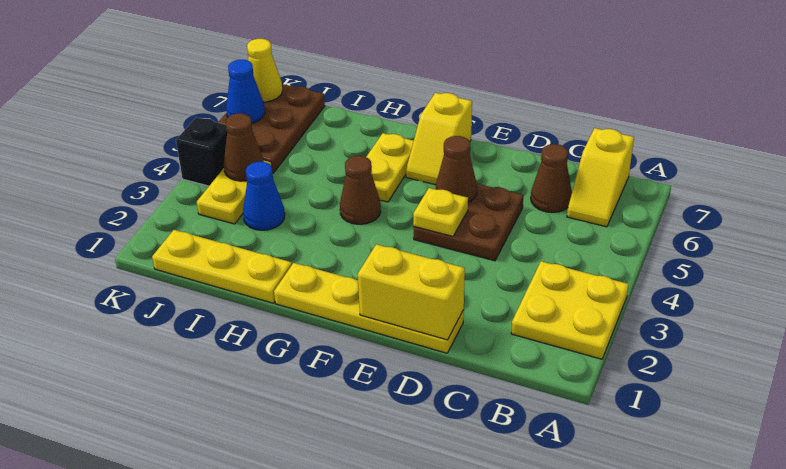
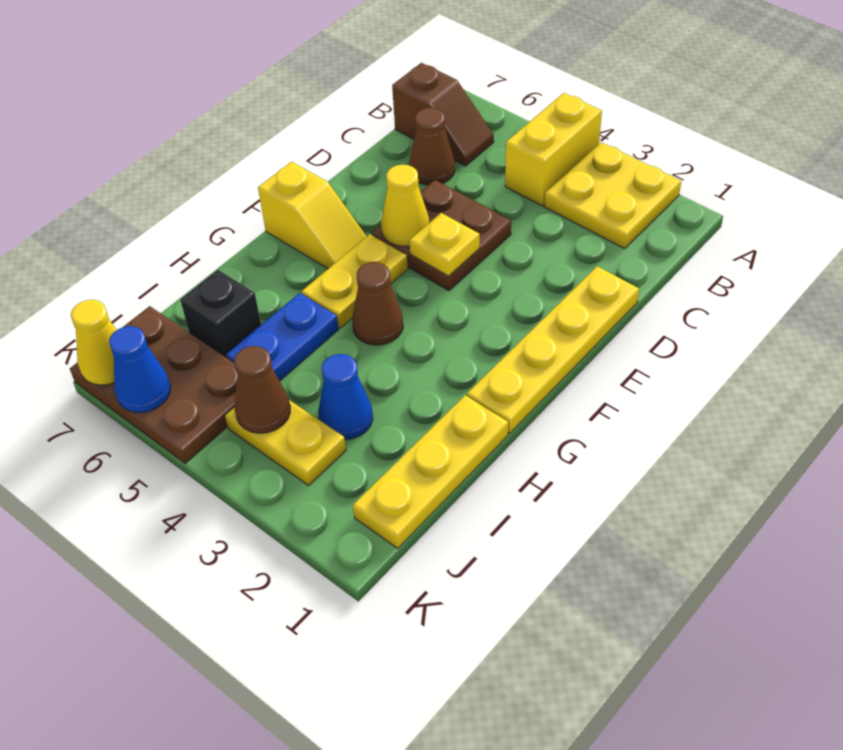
yellow slope B6:B7 level 1 top 7 -> brown slope B6:B7 level 1 top 7
yellow brick D1:E1 level 2 -> yellow brick A4:B4 level 1
brown cone E5 level 2 -> yellow cone E5 level 2
yellow plate G5:G6 level 1 -> yellow plate F5:G5 level 1
none -> blue plate H5:I5 level 1
black brick K4 level 1 -> black brick I6 level 1

